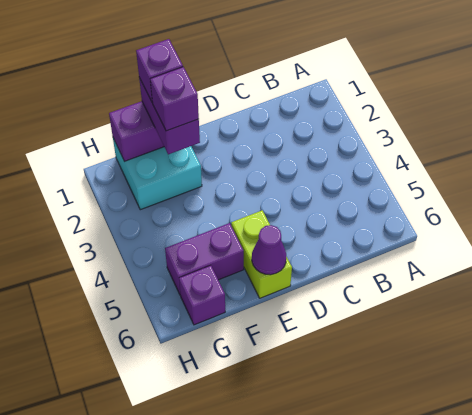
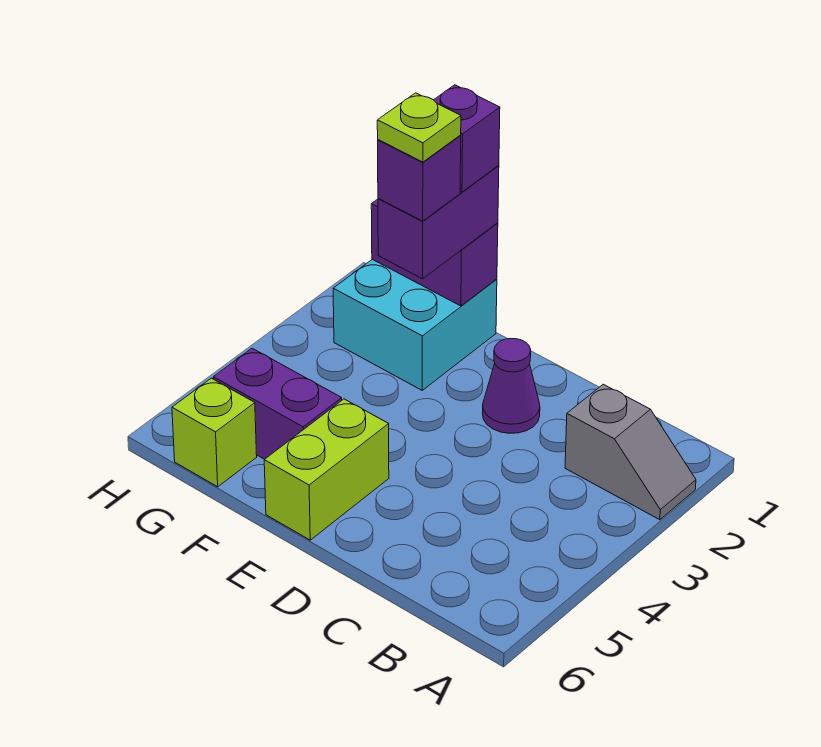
none -> grey slope A2:B2 level 1 top B
purple cone E6 level 2 -> purple cone D2 level 1
none -> lime plate F2 level 5
purple brick G6 level 1 -> lime brick G6 level 1

